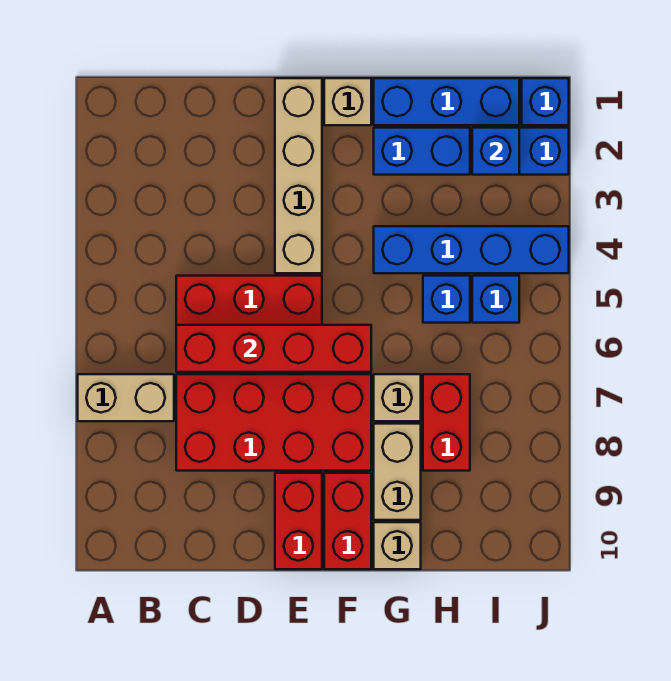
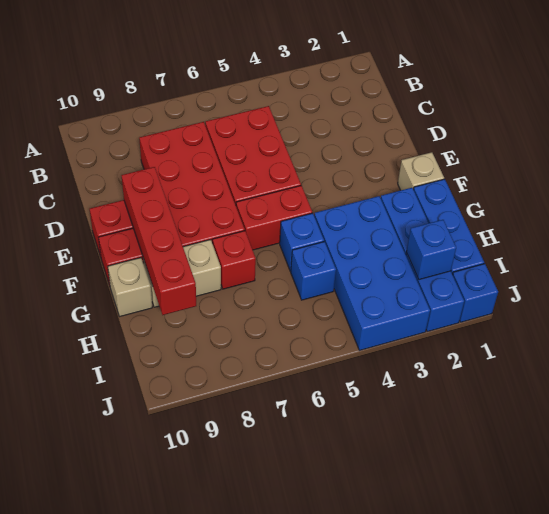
tan brick A7:B7 level 1 -> none
red brick C6:F6 level 2 -> red brick E9:H9 level 2
tan brick E1:E4 level 1 -> none
blue brick G4:J4 level 1 -> blue brick G3:J4 level 1
tan brick G7 level 1 -> red brick G7 level 1
red brick H7:H8 level 1 -> red brick F5:F6 level 1
blue brick I5 level 1 -> blue brick G5 level 1

